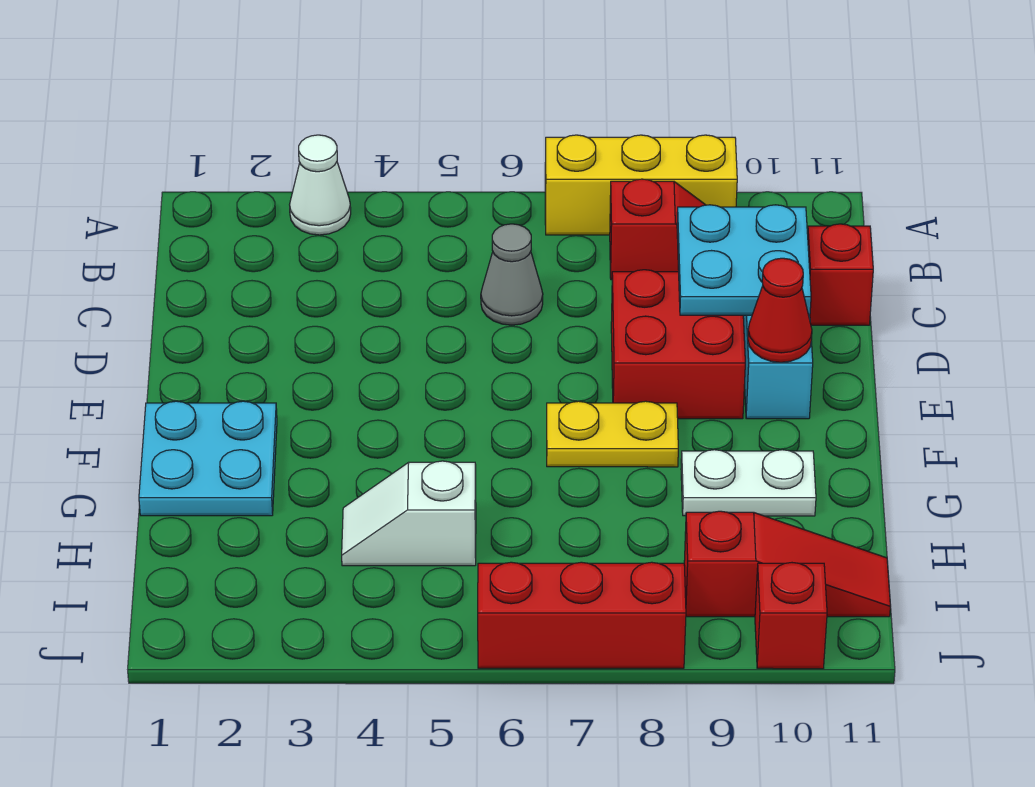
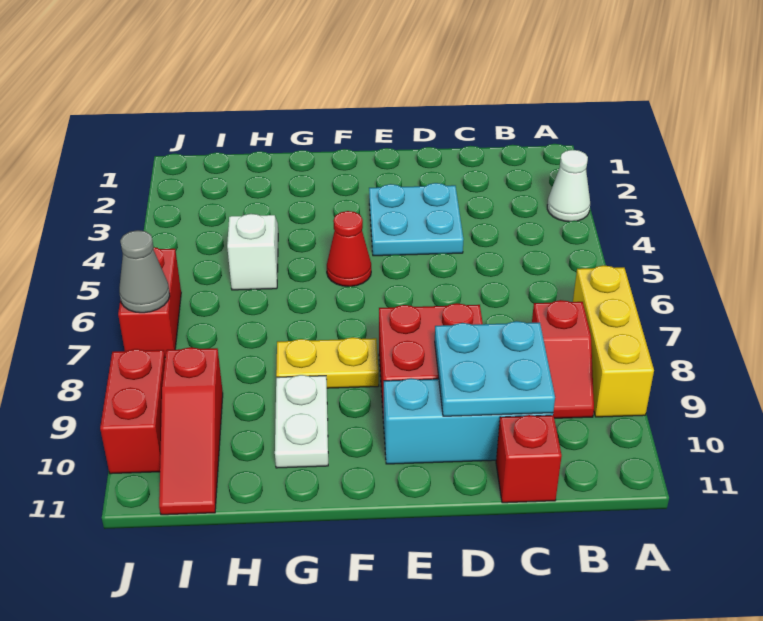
grey cone C6 level 1 -> grey cone J7 level 2
red cone E10 level 2 -> red cone F5 level 1
cyan plate F1:G2 level 1 -> cyan plate D3:E4 level 1
yellow plate F7:F8 level 1 -> yellow plate F8:G8 level 1
red brick J6:J8 level 1 -> red brick J6:J7 level 1
red brick J10 level 1 -> red brick J9:J10 level 1

